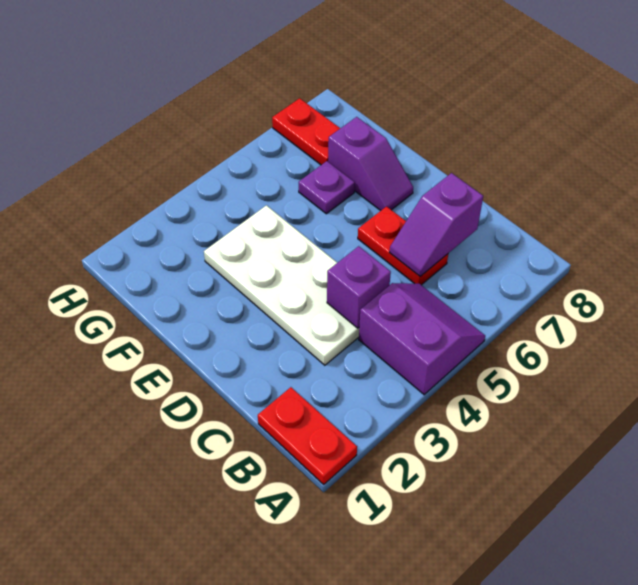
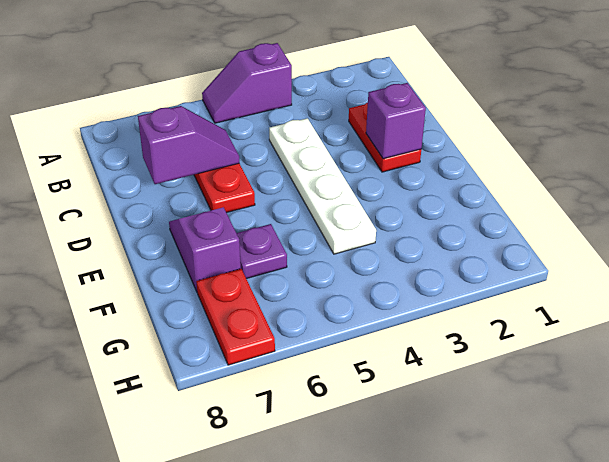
red plate A1:B1 level 1 -> red plate C2:D2 level 1
purple slope A4:B5 level 1 top 4 -> purple slope A4:A5 level 1 top 4
white plate C3:F4 level 1 -> white plate C4:F4 level 1
purple brick C4 level 2 -> purple brick D2 level 2

